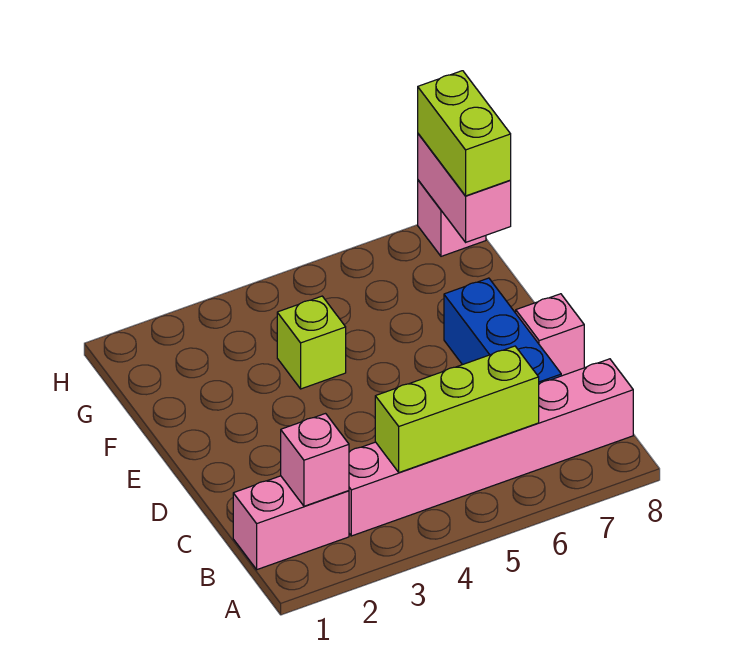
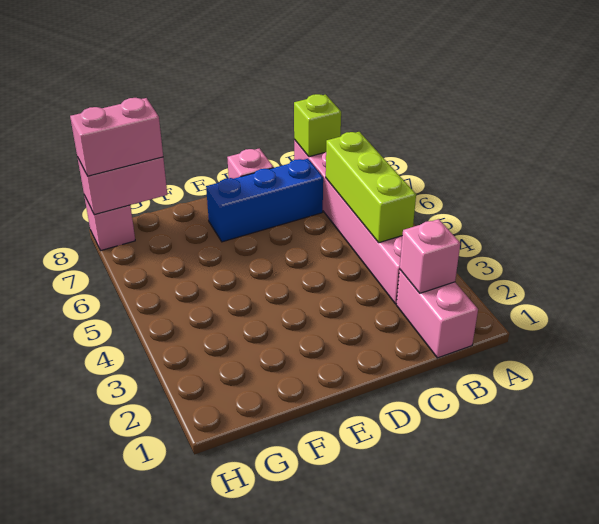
lime brick F4 level 1 -> lime brick B8 level 2
lime brick G8:H8 level 3 -> pink brick G8:H8 level 3

